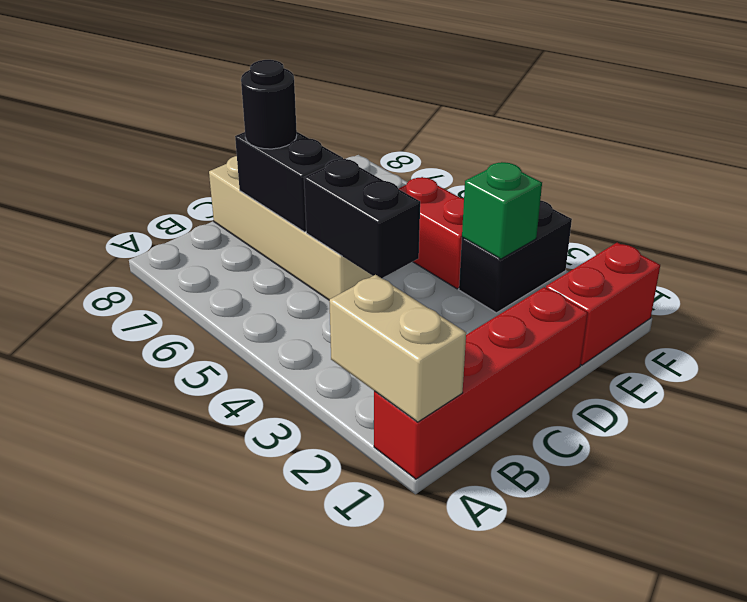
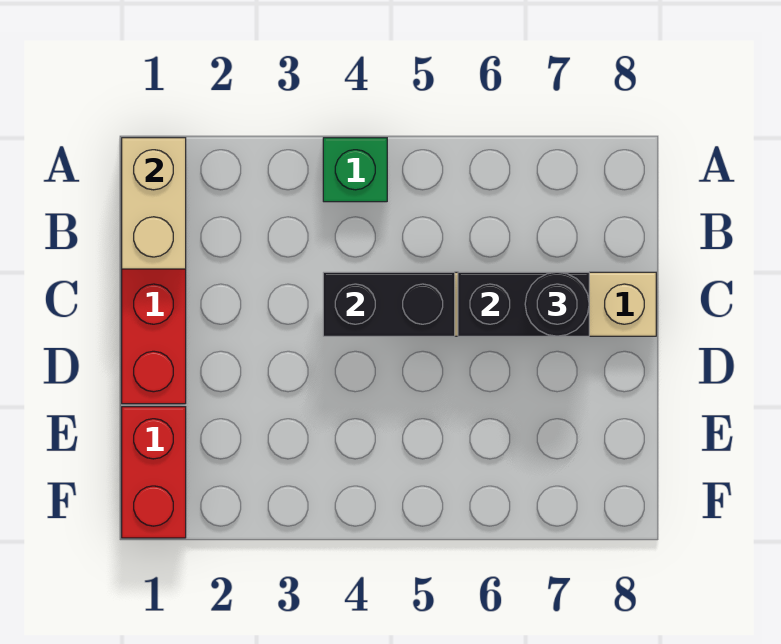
tan brick A1:A2 level 2 -> tan brick A1:B1 level 2
black brick E3:F3 level 1 -> none
green brick E3 level 2 -> green brick A4 level 1
red brick E4:E5 level 1 -> none

